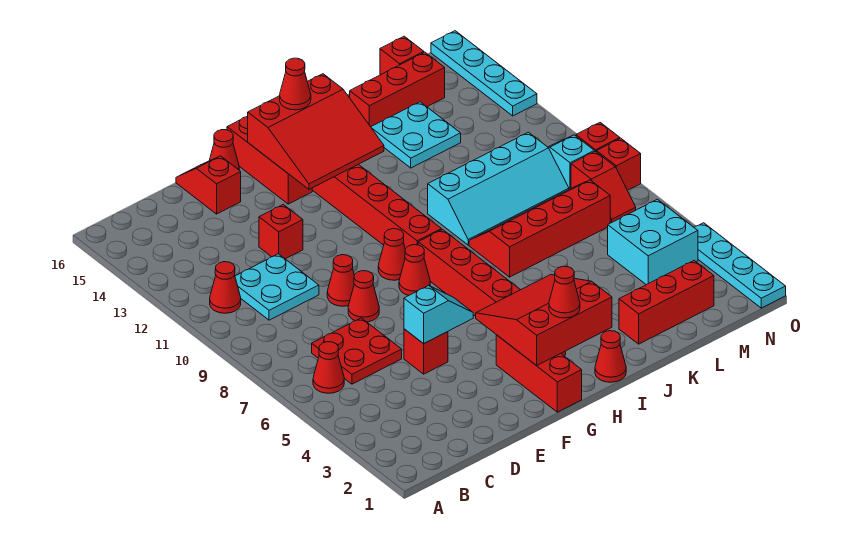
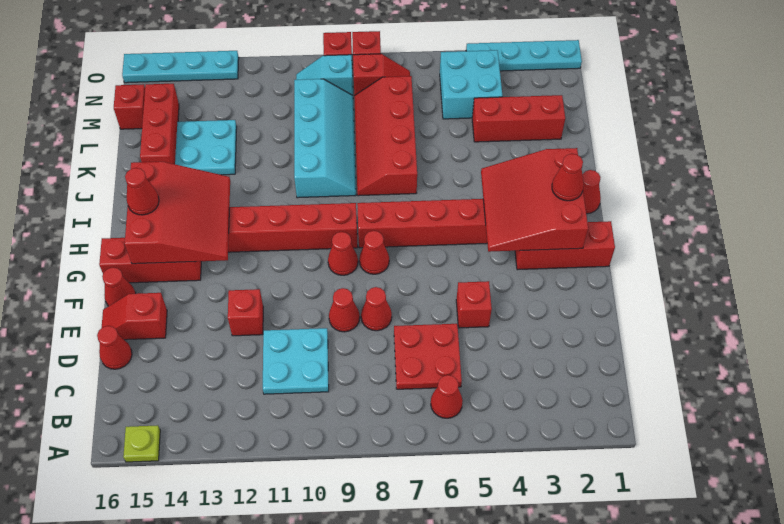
none -> lime plate A15 level 1
red cone B11 level 1 -> red cone D16 level 1
cyan slope E5:F5 level 2 top E -> none
red brick K2:M2 level 1 -> red brick L2:L4 level 1

